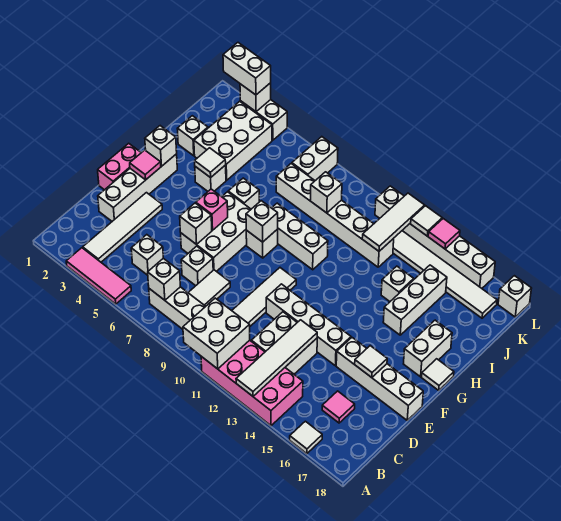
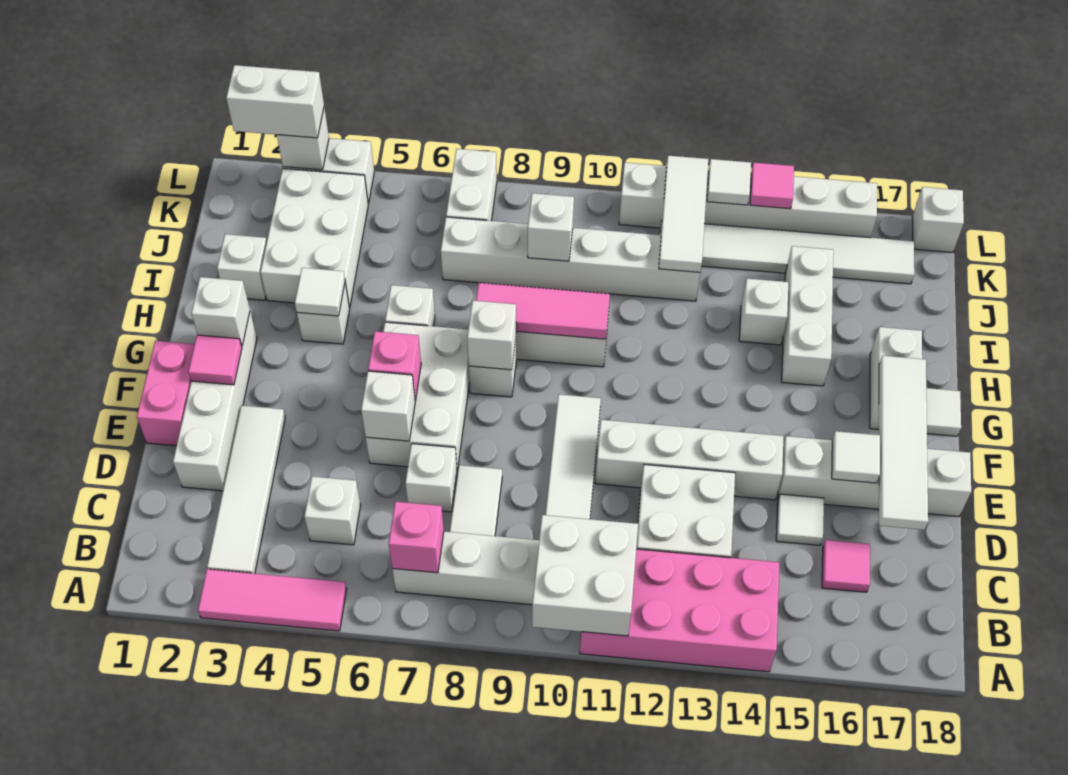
white tile A13:D13 level 2 -> white tile D17:G17 level 2
white tile A16 level 1 -> white tile D15 level 1
white brick B7 level 2 -> pink brick B7 level 2
none -> pink tile H8:H10 level 2

